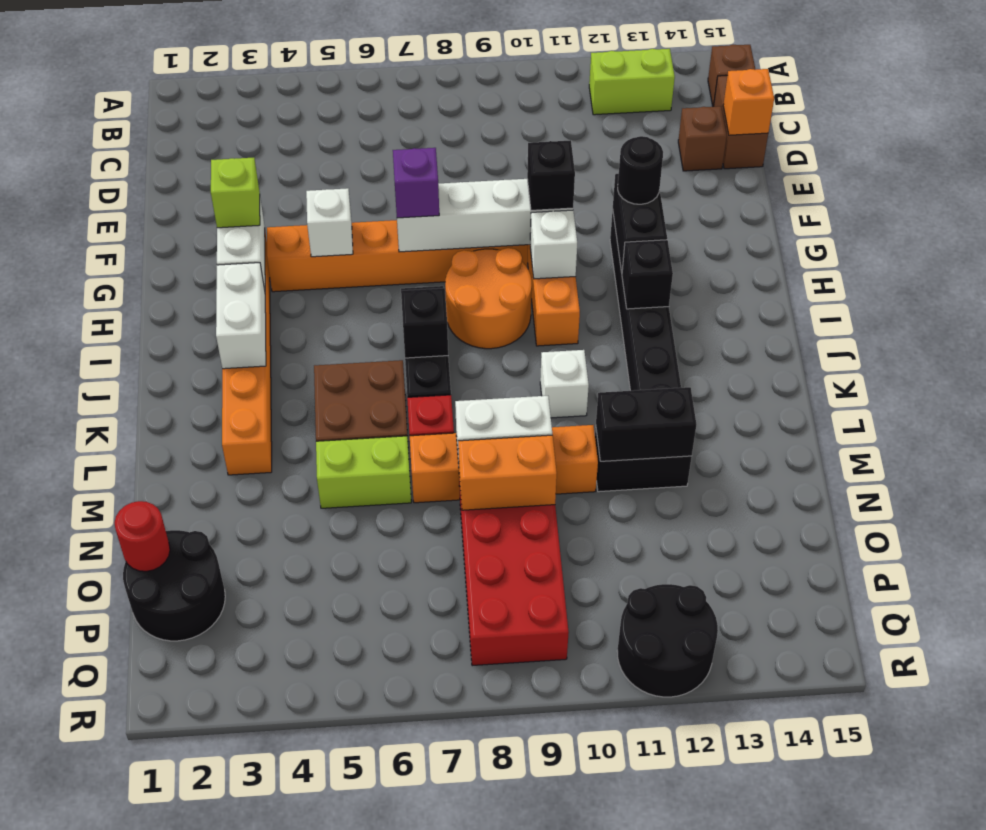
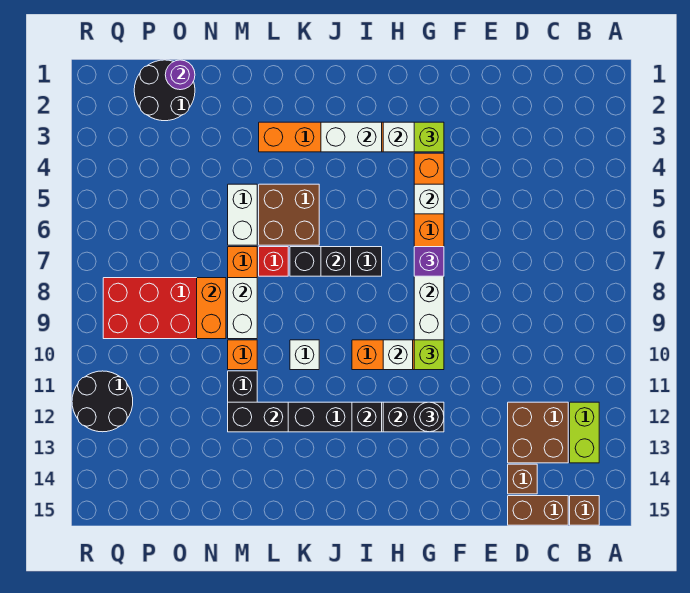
none -> brown brick C12:D13 level 1
orange brick D15 level 2 -> none
black brick G10 level 3 -> lime brick G10 level 3
orange round brick H8:I9 level 1 -> none
lime brick M5:M6 level 1 -> white brick M5:M6 level 1
black brick M11:M12 level 2 -> black brick L12:M12 level 2
red round brick O1 level 2 -> purple round brick O1 level 2

